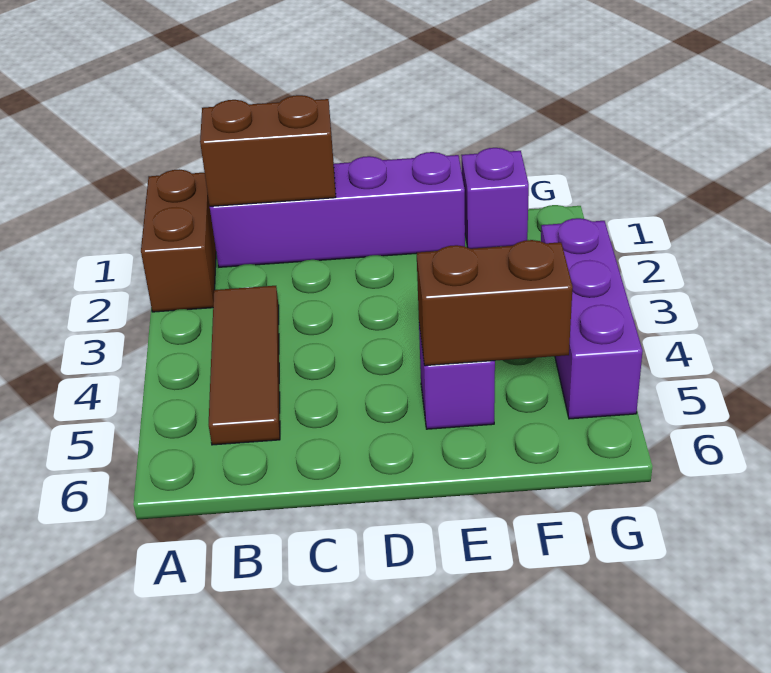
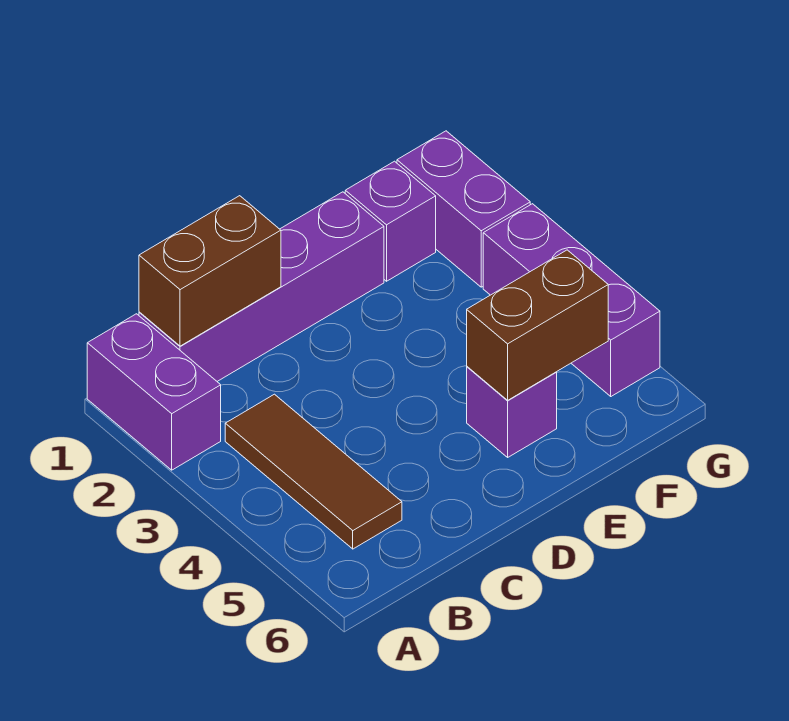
brown brick A1:A2 level 1 -> purple brick A1:A2 level 1
none -> purple brick G1:G2 level 1

